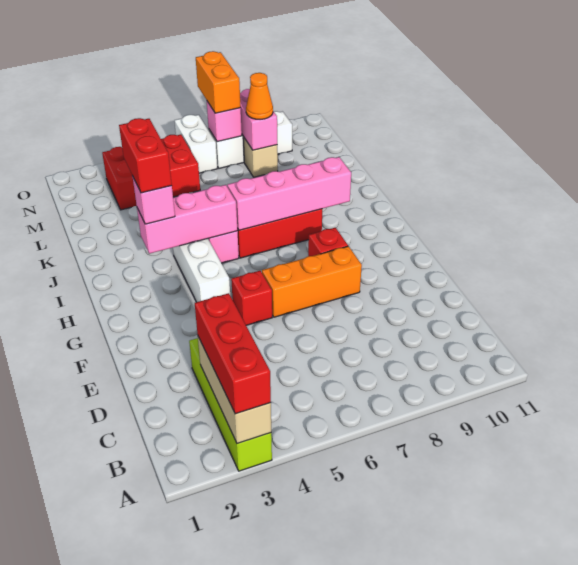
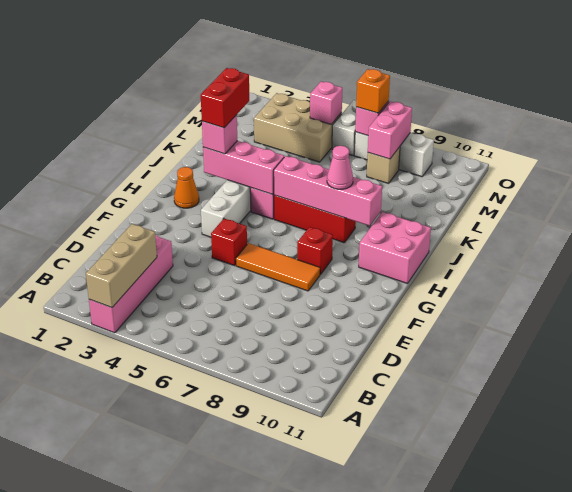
lime brick A3:D3 level 1 -> pink brick A3:D3 level 1
red brick A3:C3 level 3 -> none
orange brick F6:F8 level 1 -> orange tile F6:F8 level 1
none -> pink brick H10:I11 level 1
none -> pink cone I8 level 3
red brick M3:N5 level 1 -> tan brick M3:N5 level 1
orange cone M8 level 3 -> orange cone H2 level 1
none -> pink brick N5 level 2
orange brick N7:O7 level 3 -> orange brick N7 level 3

